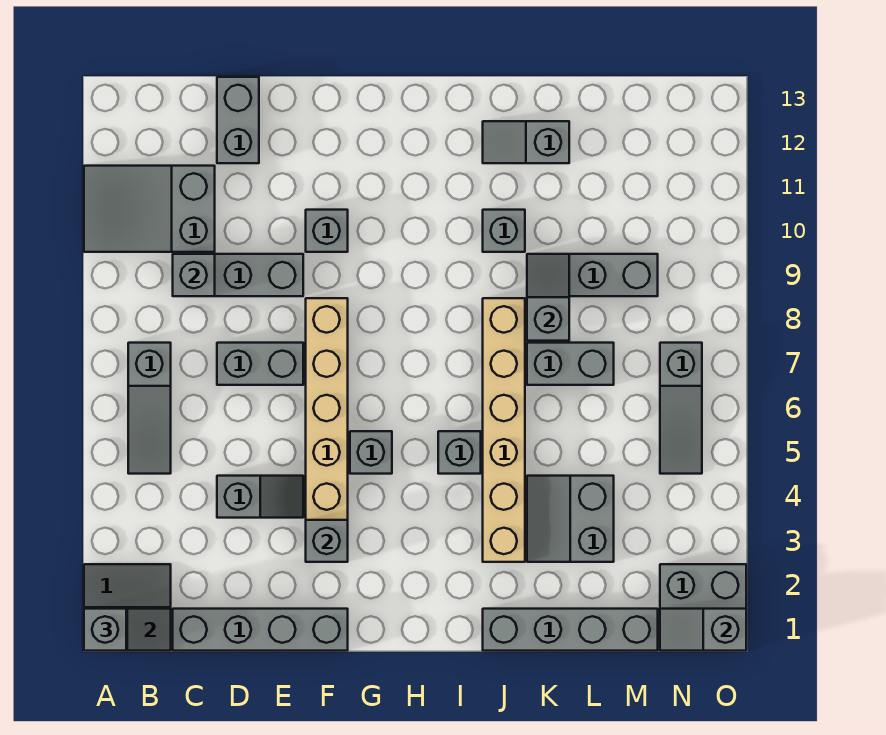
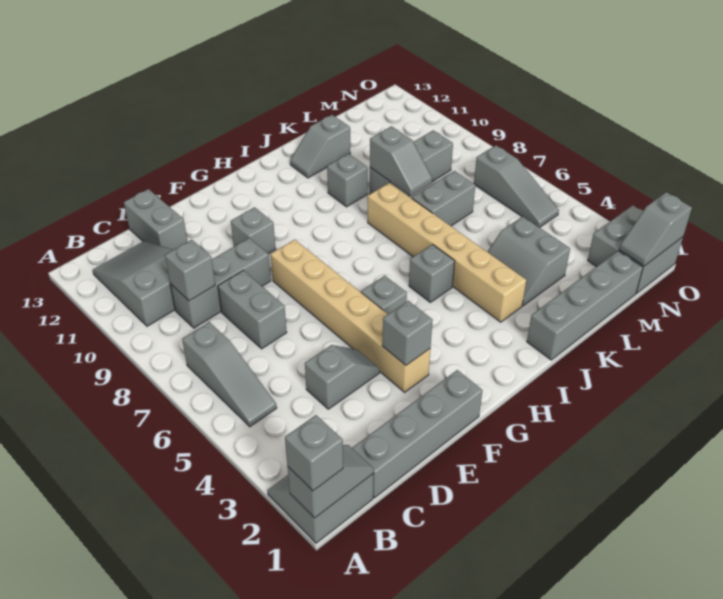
grey slope A10:C11 level 1 top C -> grey slope B10:C12 level 1 top 10
grey brick D7:E7 level 1 -> grey brick D7:D8 level 1
grey slope K8:K9 level 2 top 8 -> grey slope K8:K9 level 2 top 9

